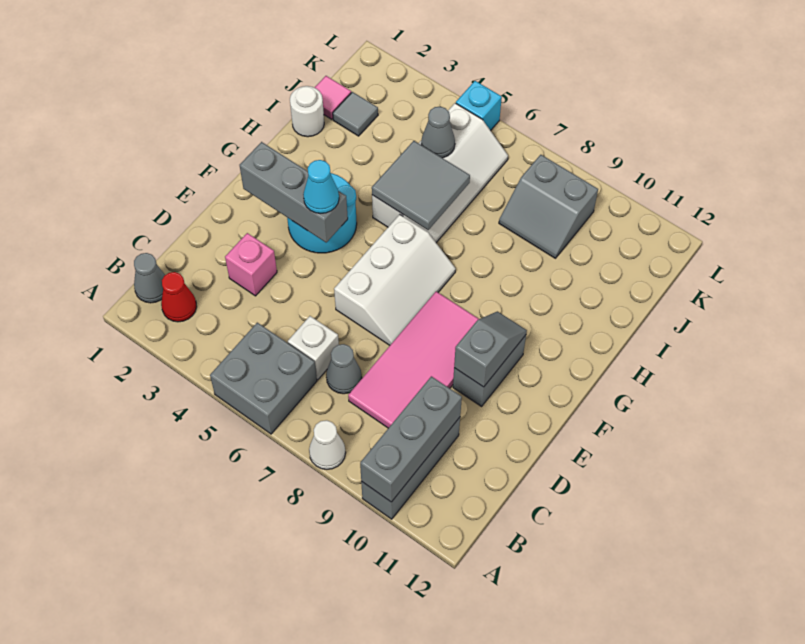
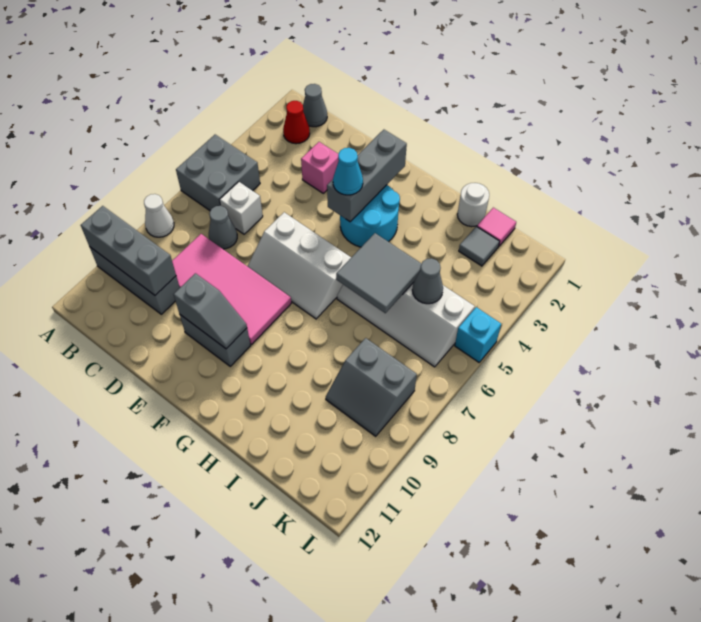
grey slope J8:K9 level 1 top K -> grey slope J8:K9 level 1 top 8

